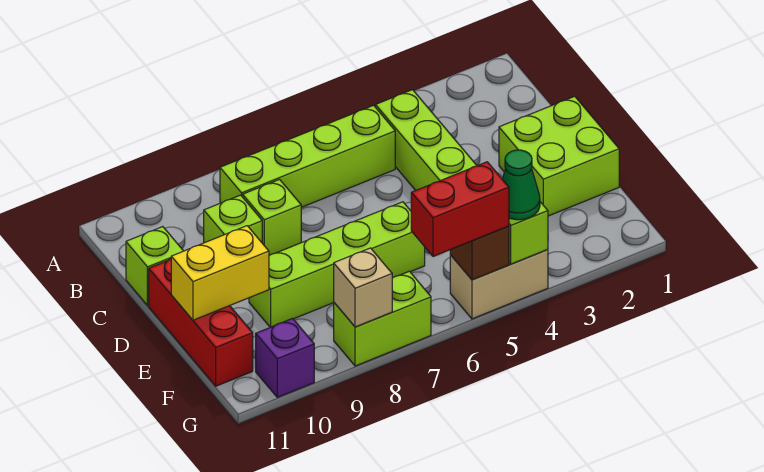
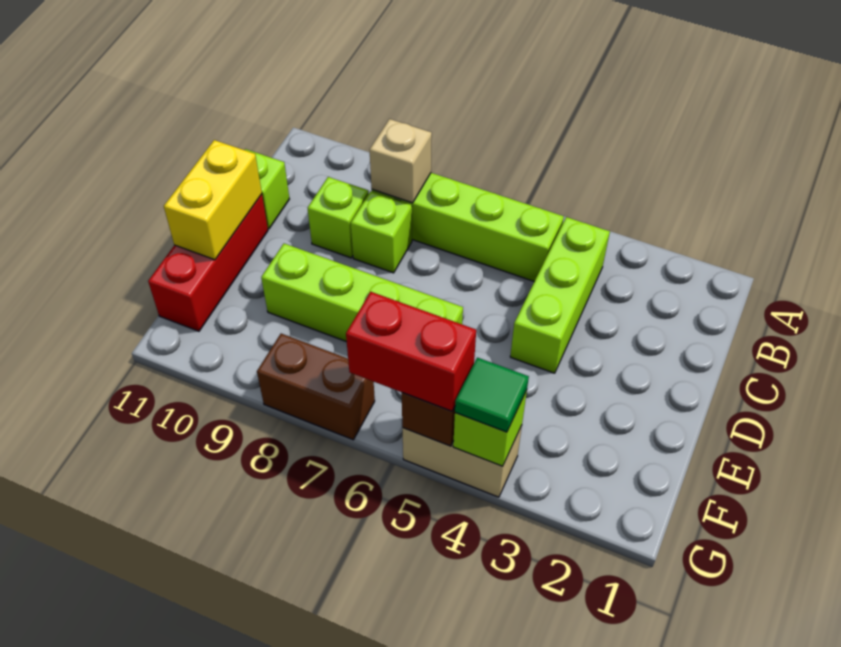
lime brick D1:E2 level 1 -> none
yellow brick E10:E11 level 2 -> yellow brick D11:E11 level 2
green cone G4 level 3 -> green tile G4 level 3
lime brick G7:G8 level 1 -> brown brick G7:G8 level 1
tan brick G8 level 2 -> tan brick B8 level 2
purple brick G10 level 1 -> none

